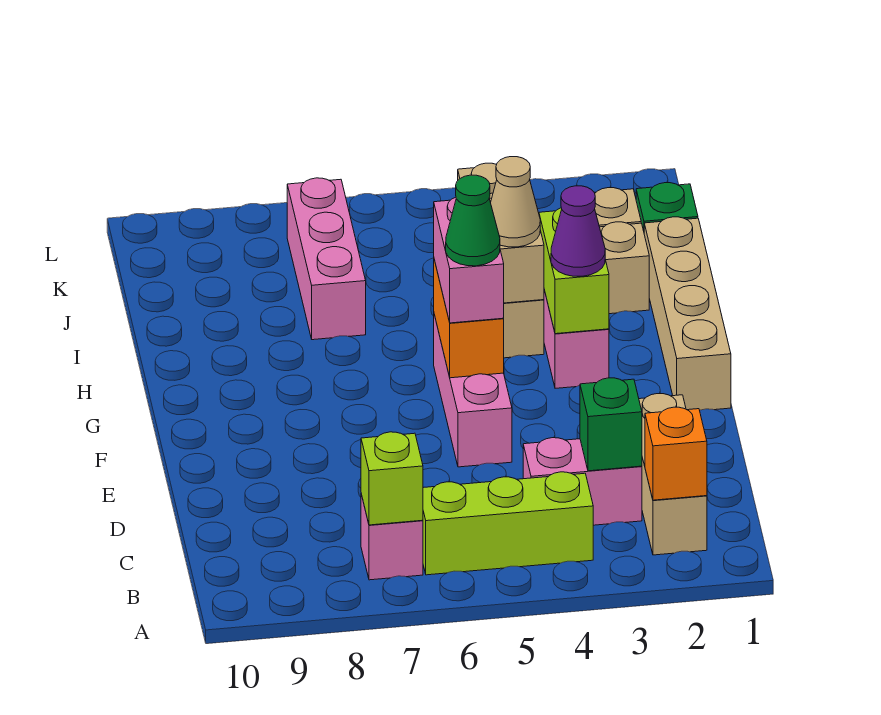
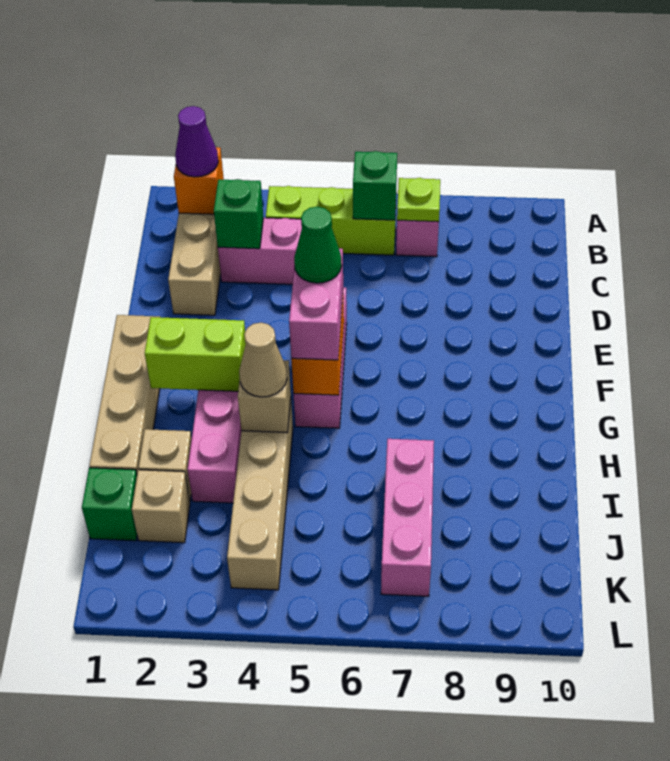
none -> green brick B6 level 2
lime brick B7 level 2 -> lime plate B7 level 2
lime brick G3:H3 level 2 -> lime brick G2:G3 level 2
purple cone G3 level 3 -> purple cone B2 level 3

